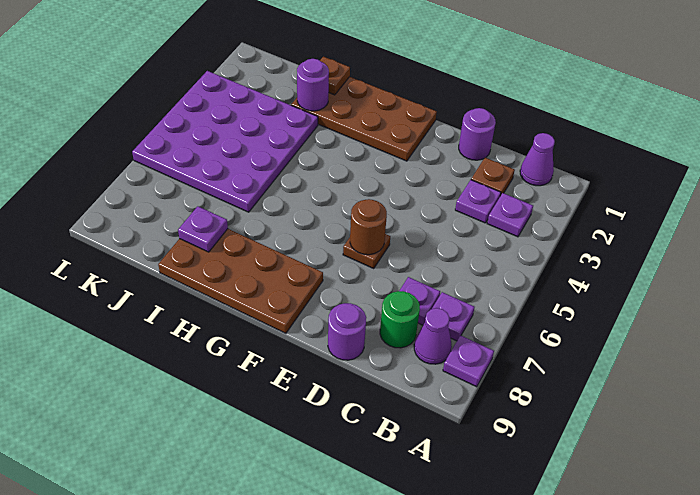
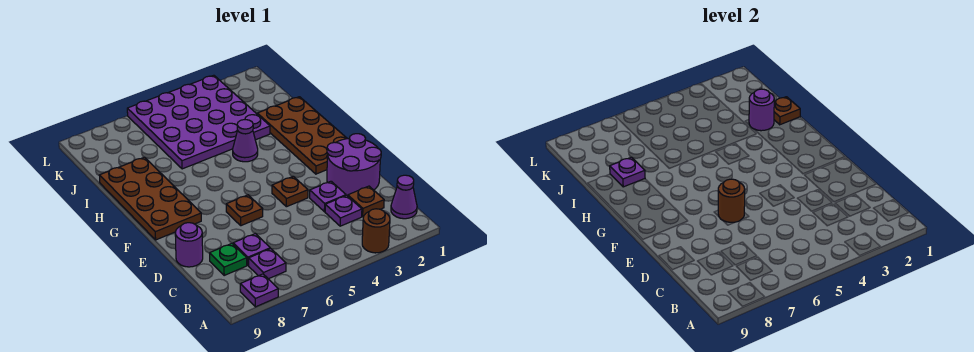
none -> brown round brick A3 level 1
purple plate B3 level 1 -> purple plate D3 level 1
purple cone B8 level 1 -> purple cone H4 level 1
green round brick C8 level 1 -> green plate C8 level 1
purple round brick D1 level 1 -> purple round brick D1:E2 level 1
none -> brown plate E4 level 1

